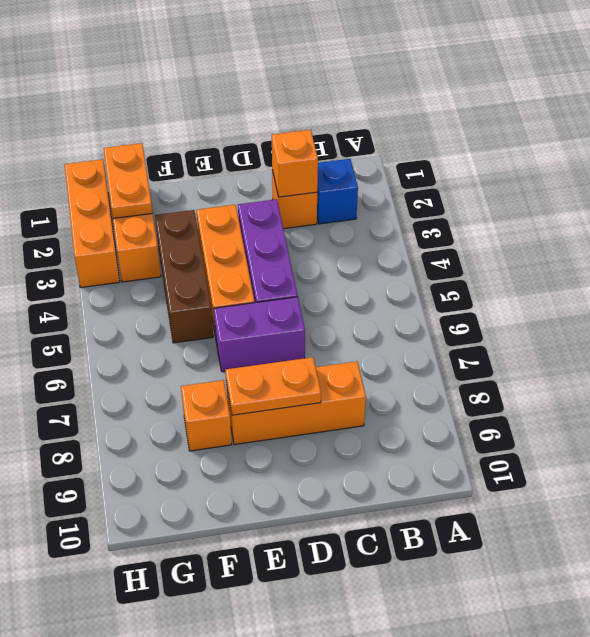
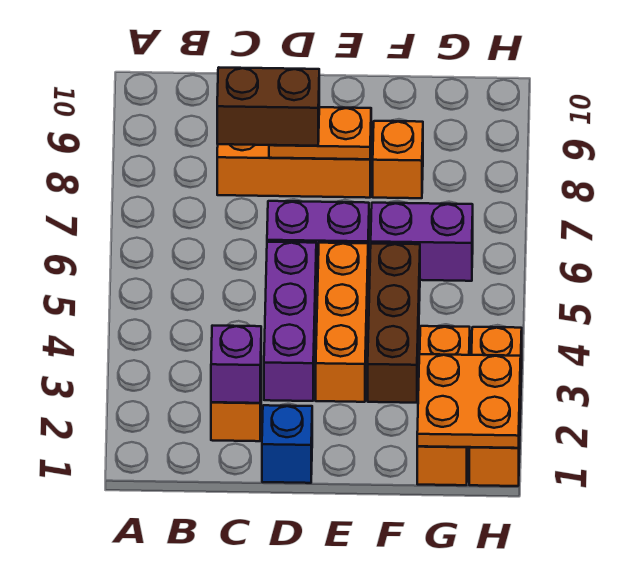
blue brick B2 level 1 -> blue brick D1 level 1
orange brick C2 level 2 -> purple brick C2 level 2
none -> brown brick C8:D8 level 3
none -> purple brick F6:G6 level 1
orange plate G1:G2 level 2 -> orange plate G1:H2 level 2

